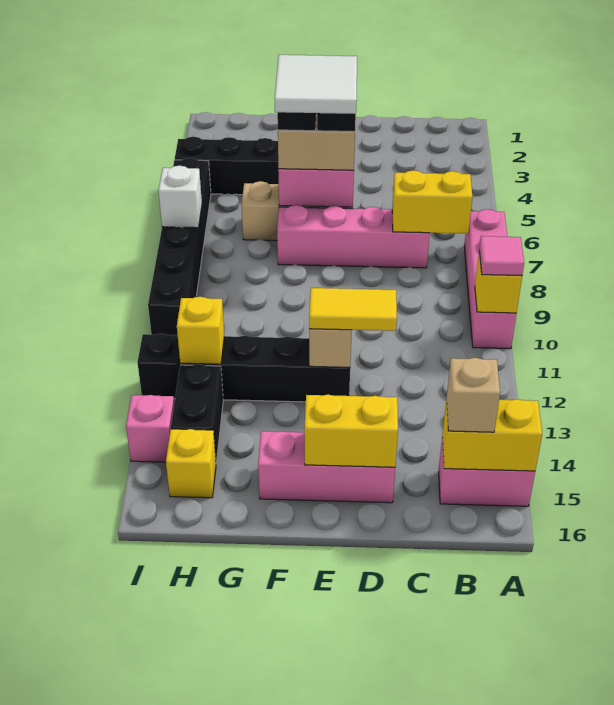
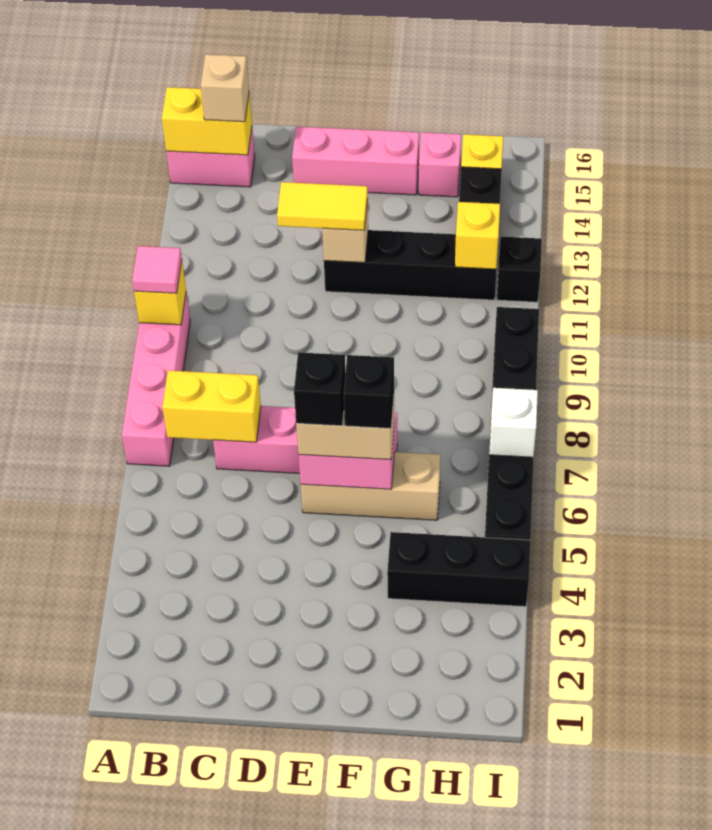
yellow brick D15:E15 level 2 -> none
white tile E6:F7 level 5 -> none
pink brick I14 level 1 -> pink brick G15 level 1

